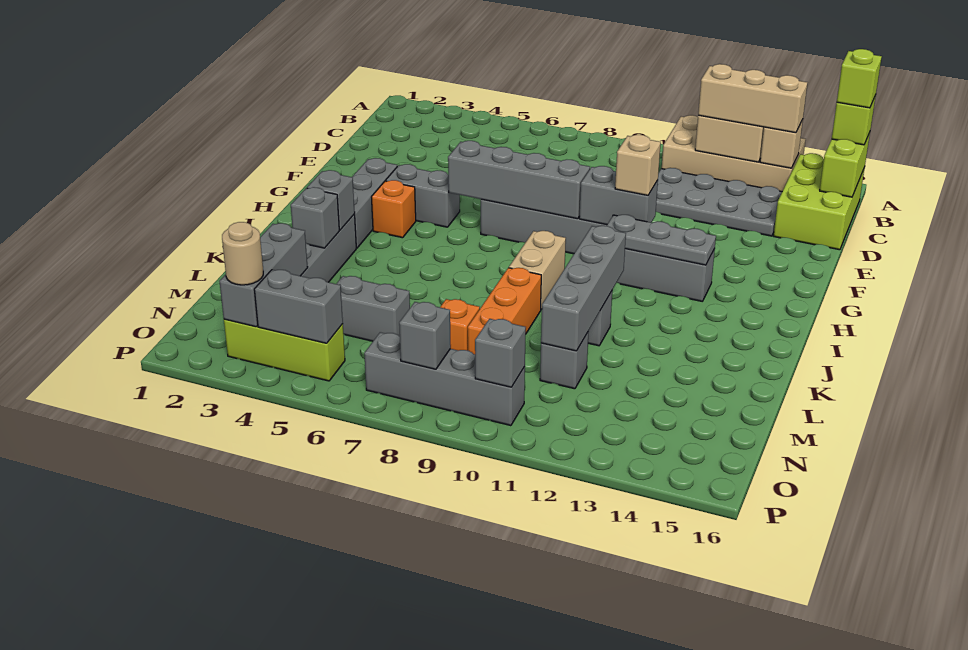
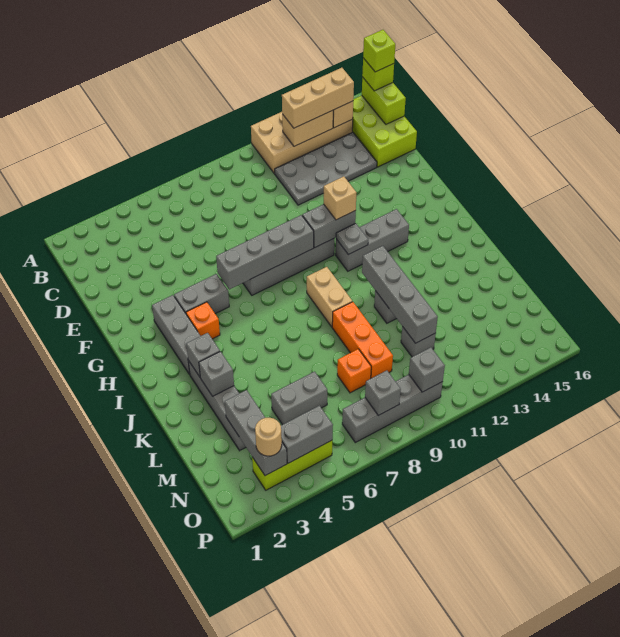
grey plate H11:H13 level 2 -> grey plate H11 level 2

